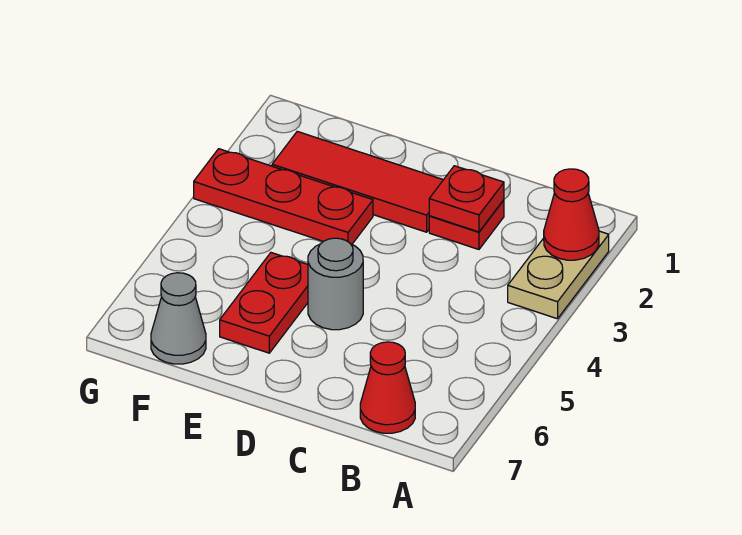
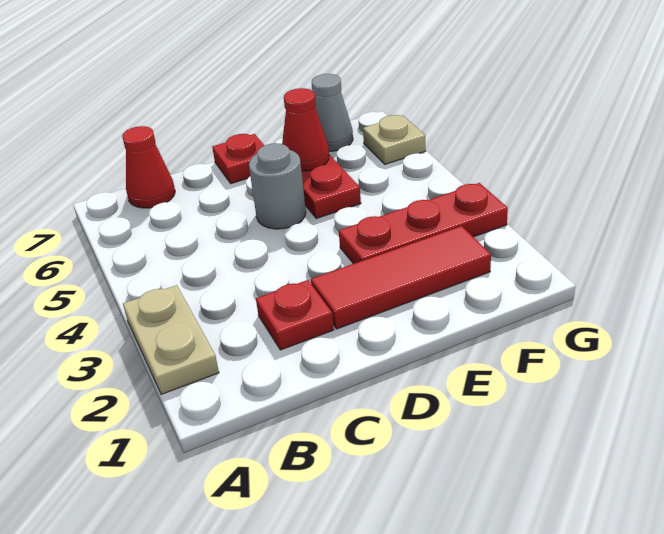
red cone A2 level 2 -> red cone E6 level 2
red plate C2 level 2 -> red plate D7 level 1
none -> tan plate G6 level 1

